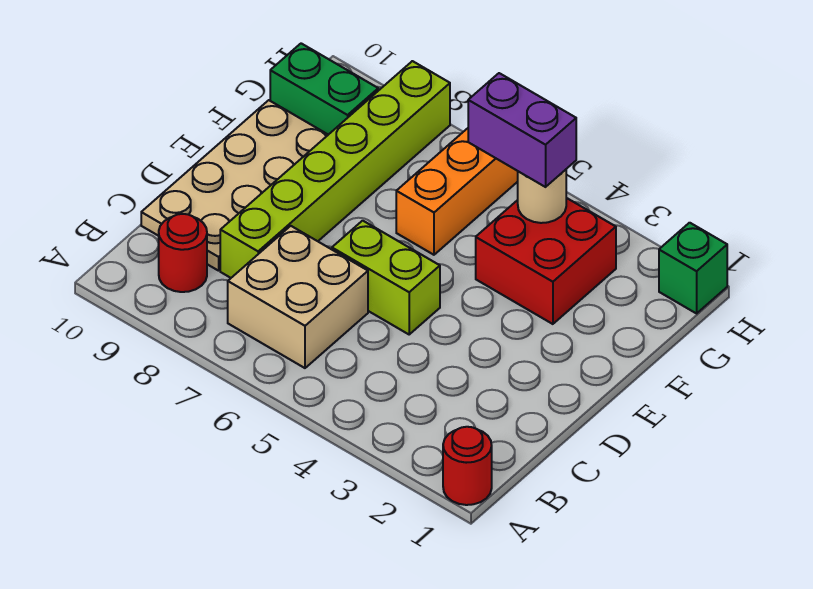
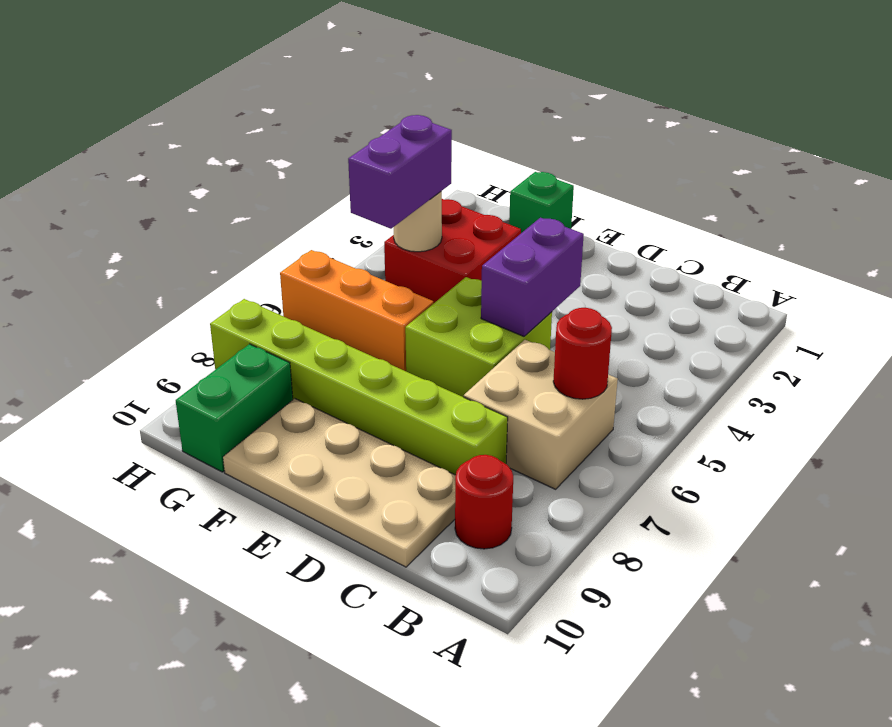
red round brick A1 level 1 -> red round brick B6 level 2
none -> purple brick D4:D5 level 2
lime brick D5:D6 level 1 -> lime brick D5:E6 level 1
green brick H1 level 1 -> green brick F1 level 1

